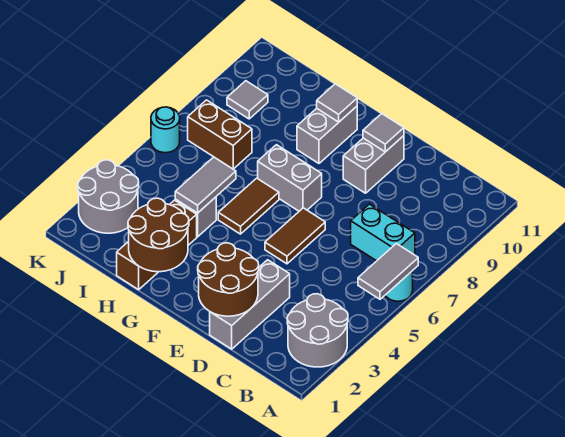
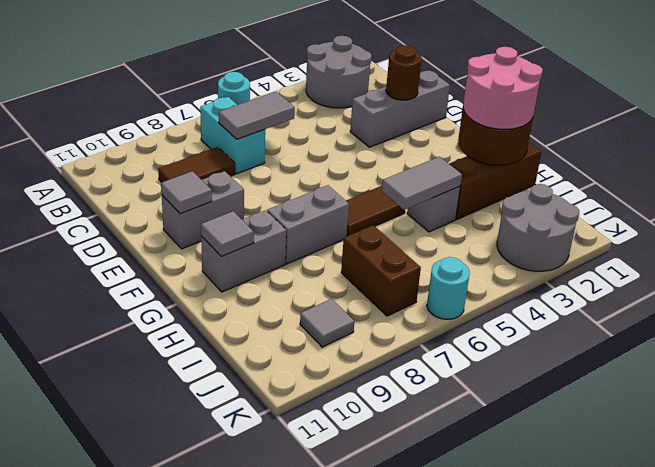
grey tile A5:A6 level 2 -> grey tile C6:C7 level 2
brown round brick D1:E2 level 2 -> brown round brick D2 level 2
brown tile E5:E6 level 1 -> brown tile C8:C9 level 1
grey brick F7:G7 level 1 -> grey brick G7:G8 level 1
none -> pink round brick G1:H2 level 3

